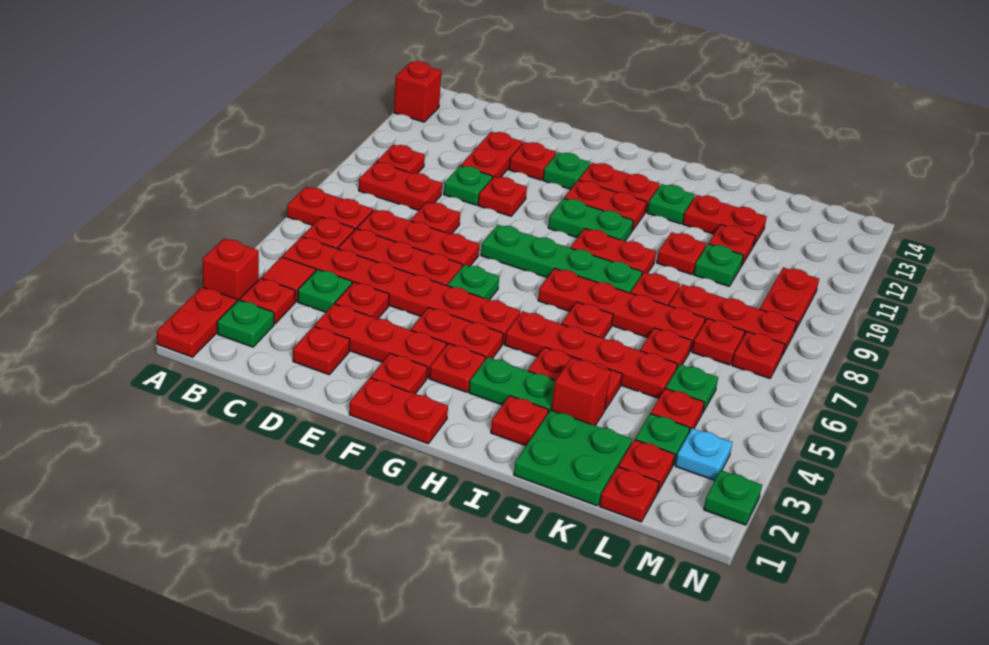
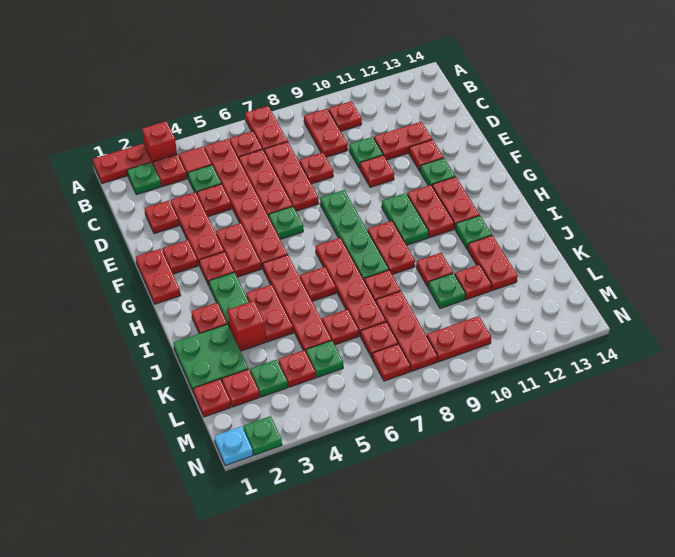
red brick A13 level 1 -> none
cyan plate M3 level 1 -> cyan plate N1 level 1

